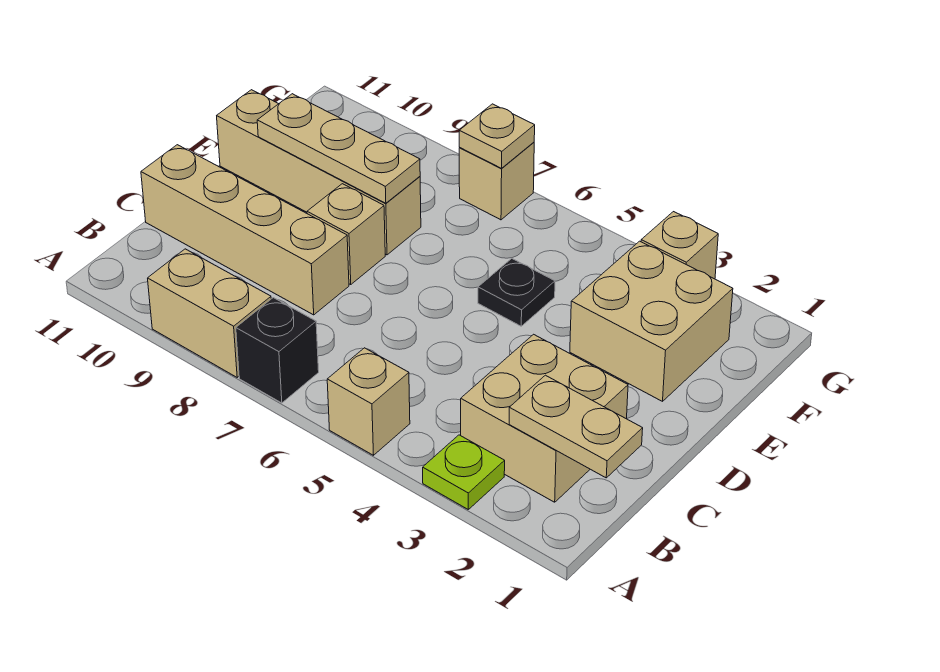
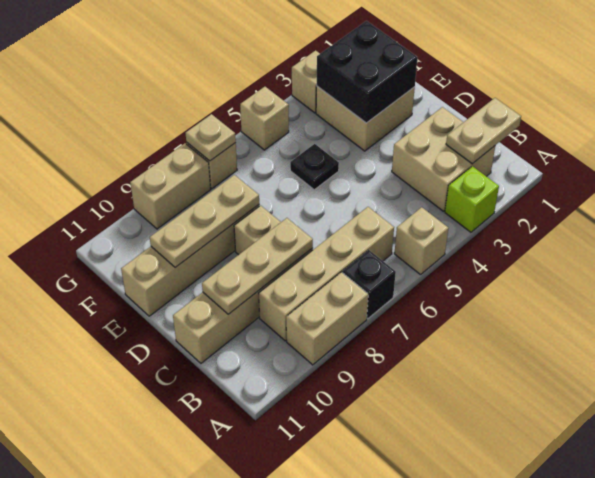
lime plate A3 level 1 -> lime brick A3 level 1
none -> tan brick B6:B9 level 1
none -> tan plate C8:C10 level 2
none -> black brick E2:F3 level 2
none -> tan brick G5 level 1
none -> tan brick G8:G9 level 1

